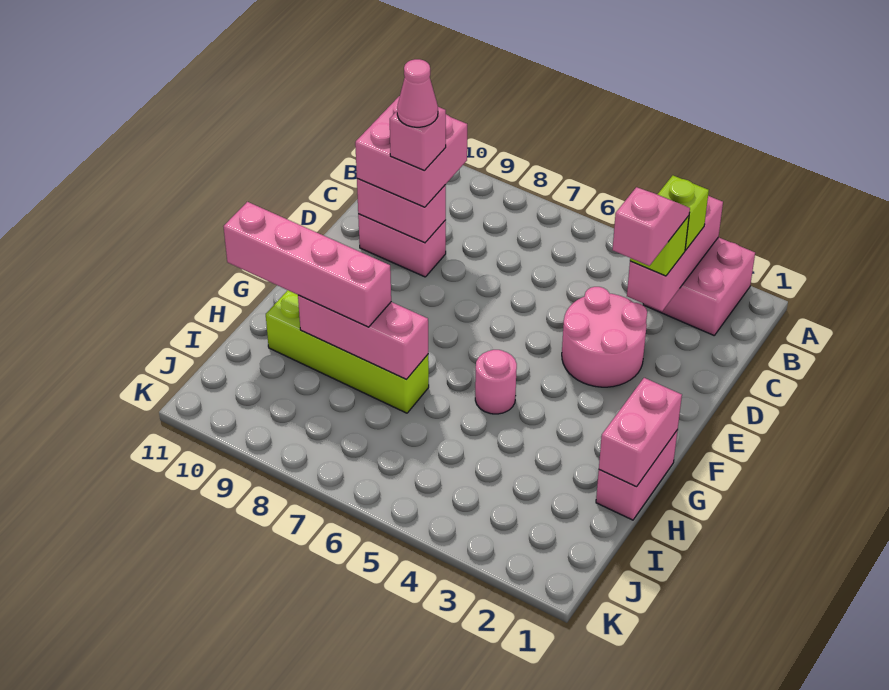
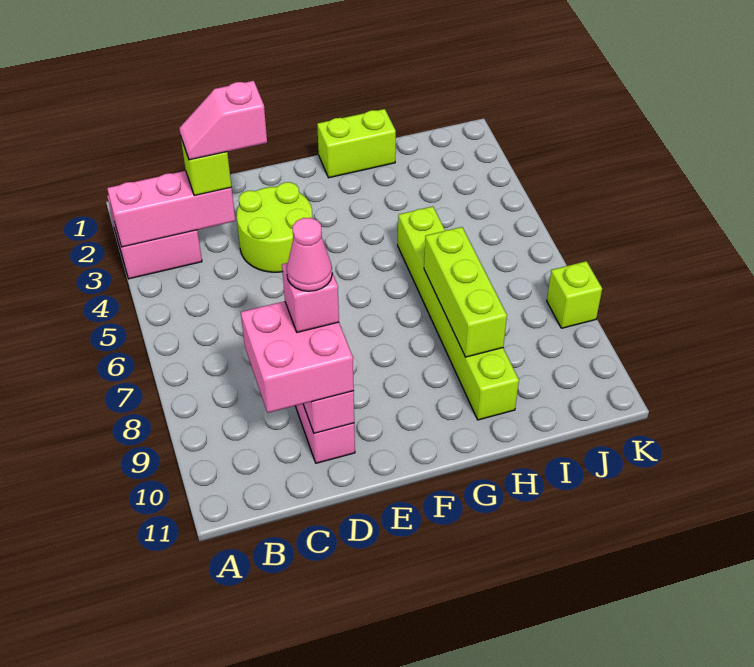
lime brick B3 level 3 -> lime brick K8 level 1
pink round brick D3:E4 level 1 -> lime round brick D3:E4 level 1
pink brick G1:H1 level 1 -> lime brick G1:H1 level 1
pink brick G1:H1 level 2 -> none
pink round brick G5 level 1 -> none
lime brick H7:H10 level 1 -> lime brick H5:H10 level 1
pink brick H7:H9 level 2 -> lime brick H7:H9 level 2
pink brick H8:H11 level 3 -> none

